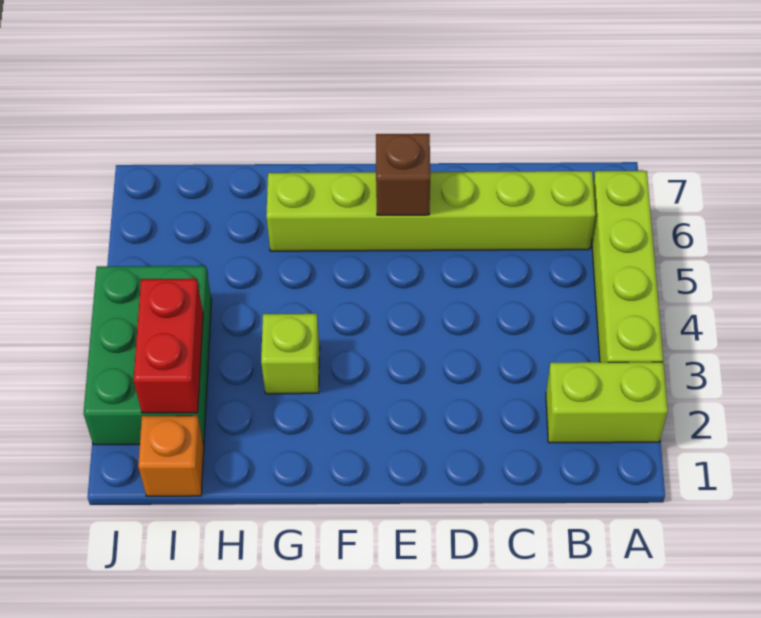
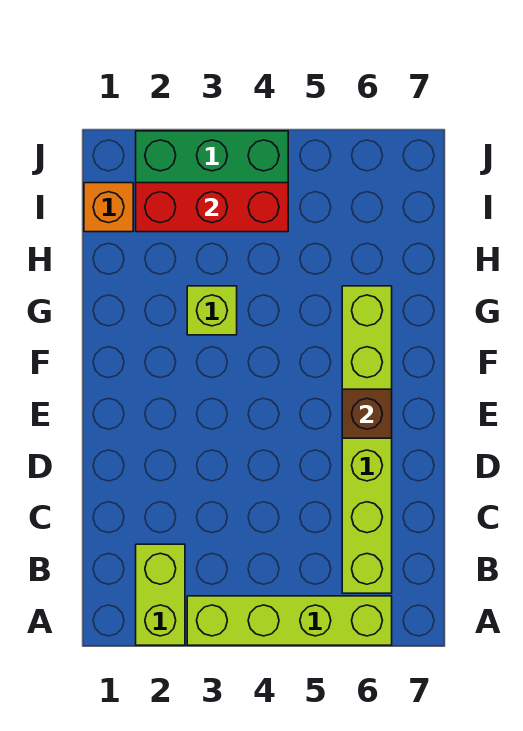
red brick I2:I3 level 2 -> red brick I2:I4 level 2

